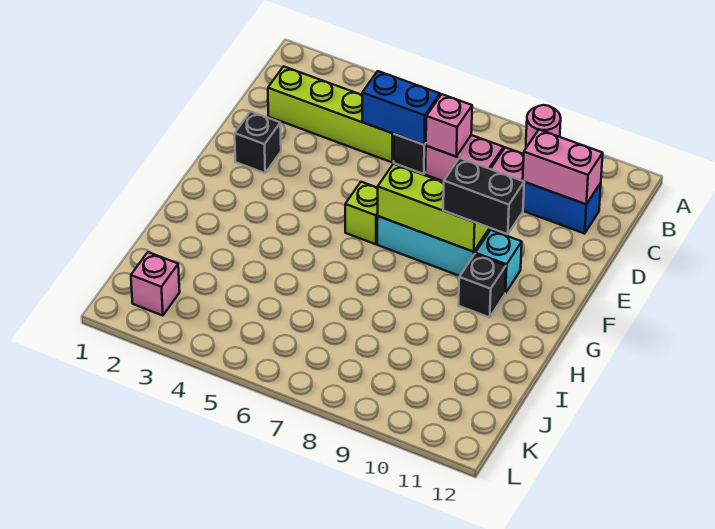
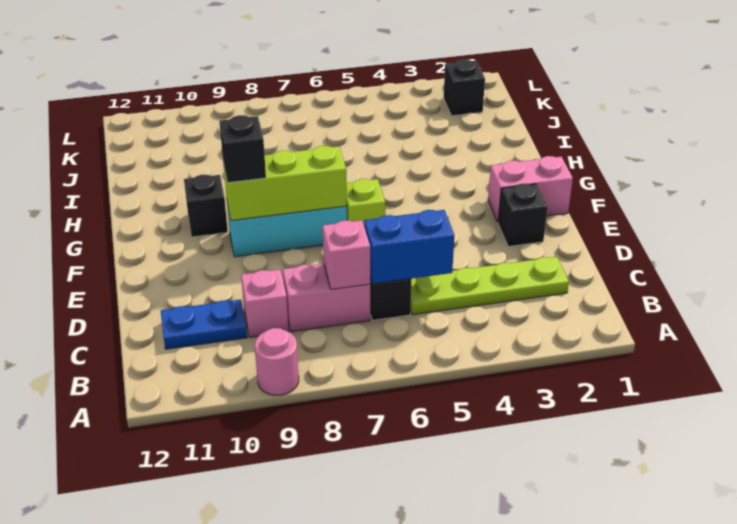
lime brick C2:C5 level 1 -> lime plate C2:C5 level 1
blue brick C10:C11 level 1 -> blue plate C10:C11 level 1
pink brick C10:C11 level 2 -> pink brick F1:F2 level 1
black brick F9:F10 level 3 -> black brick F9 level 3
cyan brick F10 level 1 -> none
pink brick K2 level 1 -> black brick K2 level 1

